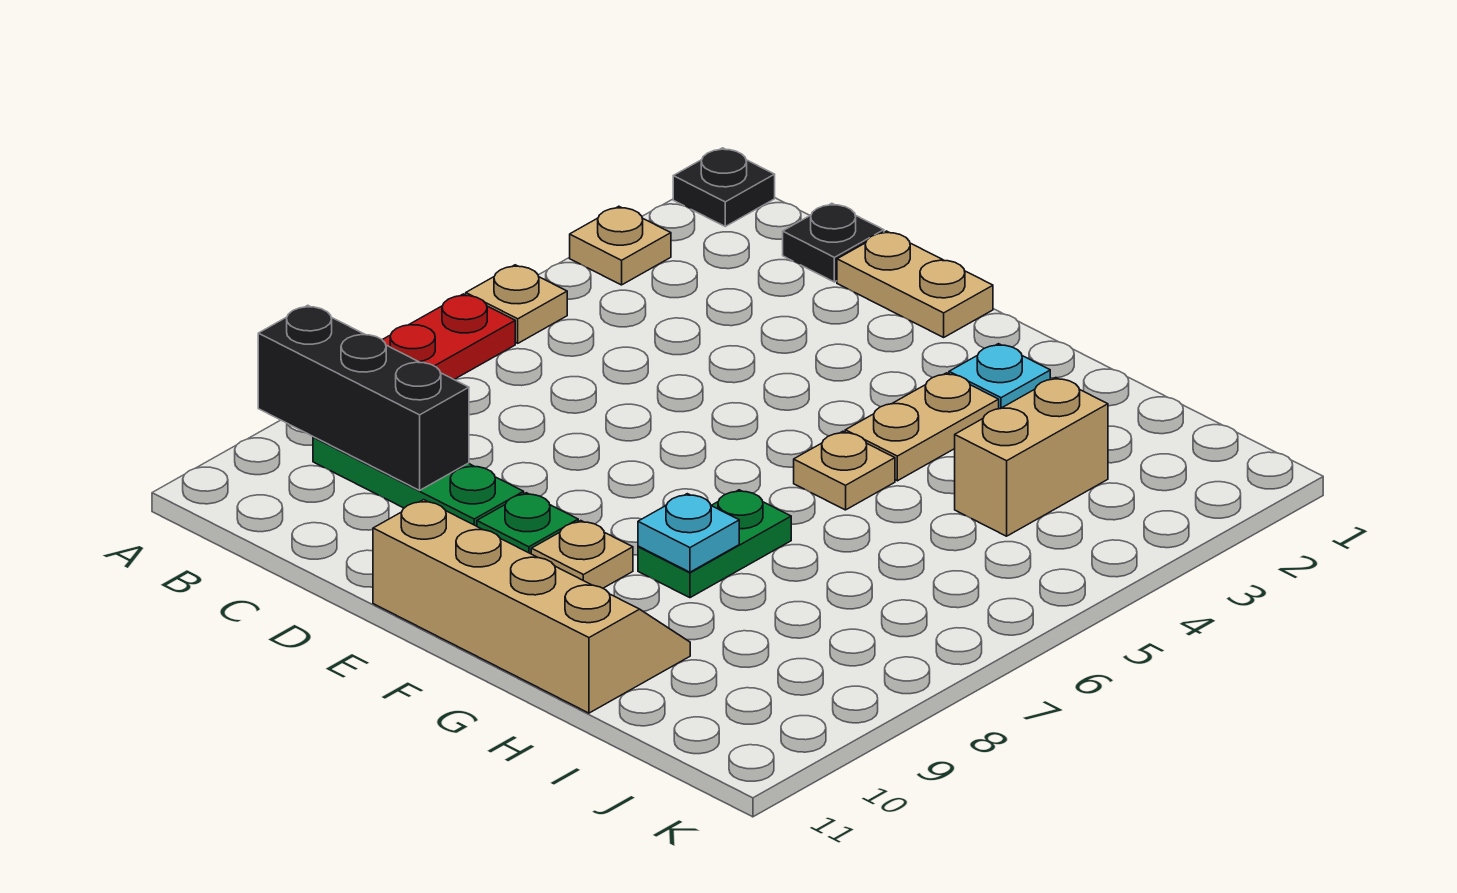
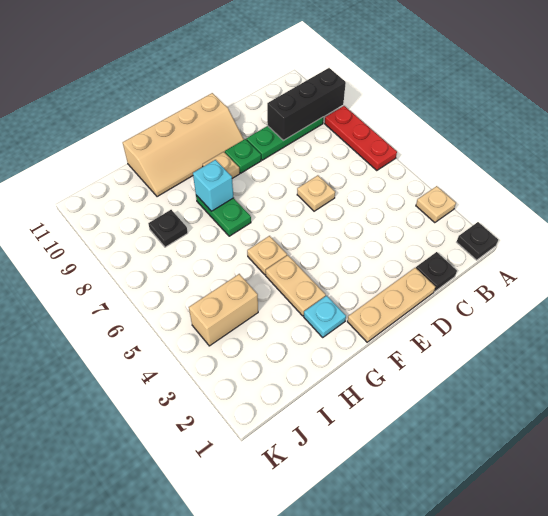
tan plate A5 level 1 -> tan plate D6 level 1
tan plate D1:E1 level 1 -> tan plate D1:F1 level 1
cyan plate G8 level 2 -> cyan brick G8 level 2
tan brick I3:I4 level 1 -> tan brick I4:J4 level 1
none -> black plate I8 level 1

